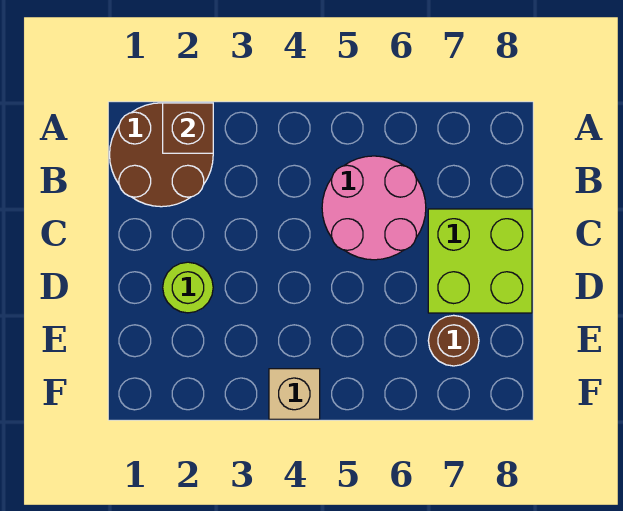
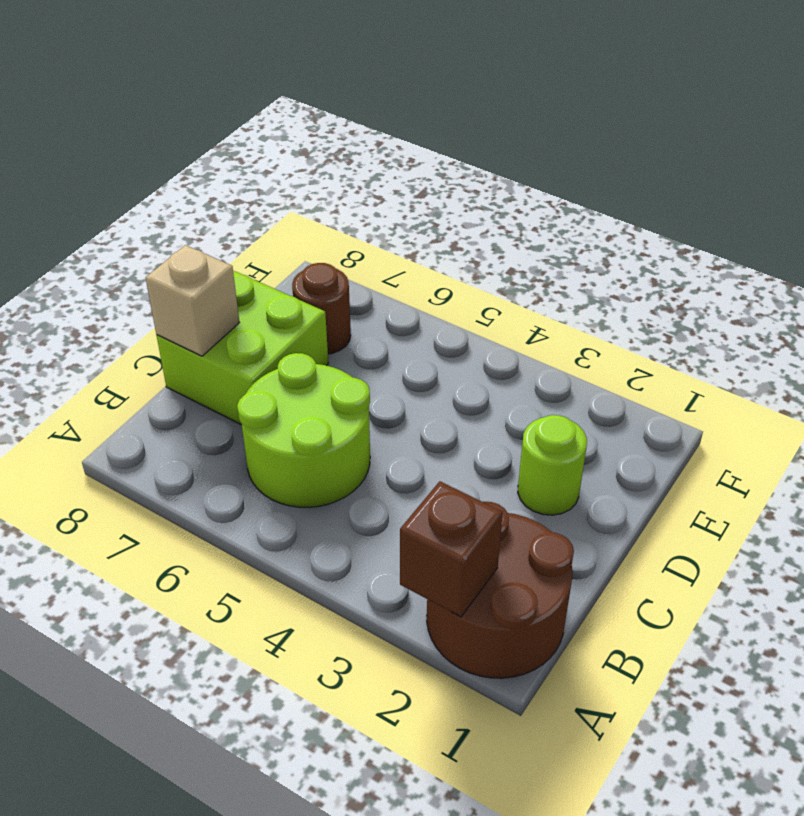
pink round brick B5:C6 level 1 -> lime round brick B5:C6 level 1
tan brick F4 level 1 -> tan brick C8 level 2

